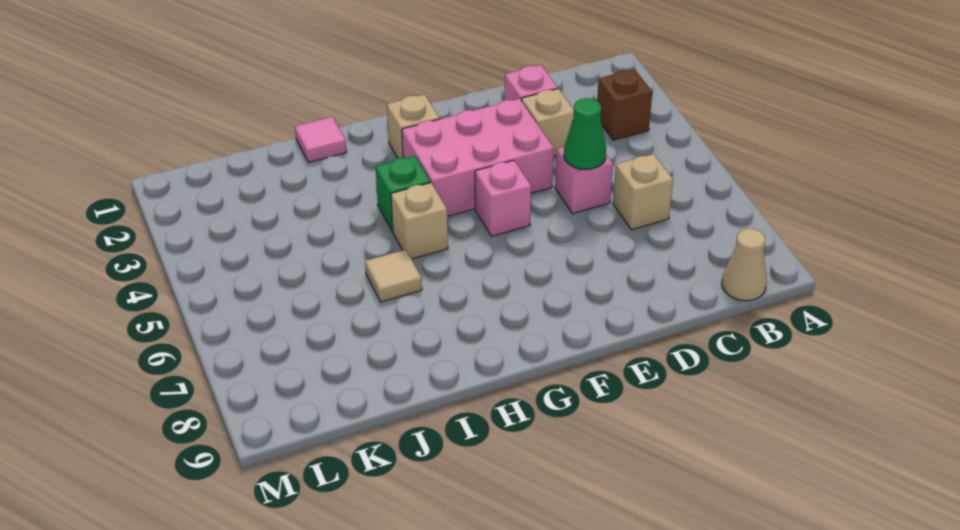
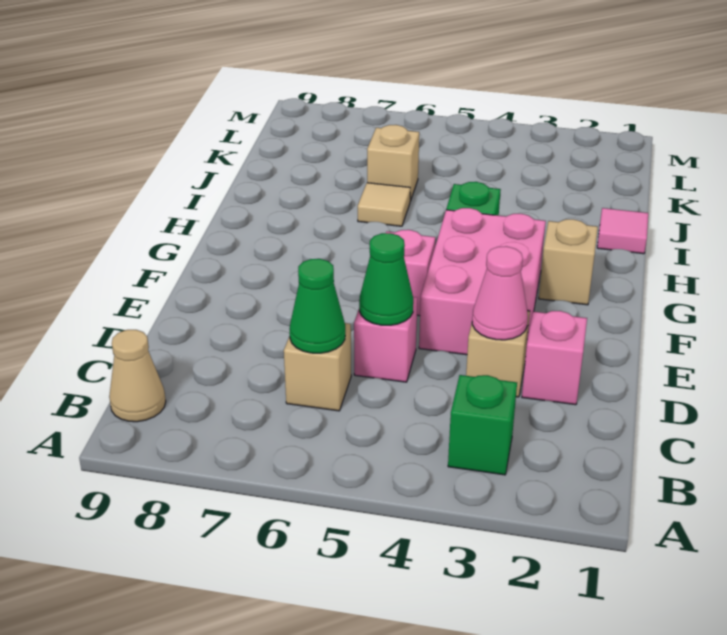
brown brick B3 level 1 -> green brick B3 level 1
none -> green cone C6 level 2
none -> pink cone D3 level 2
tan brick H5 level 1 -> tan brick J6 level 1

